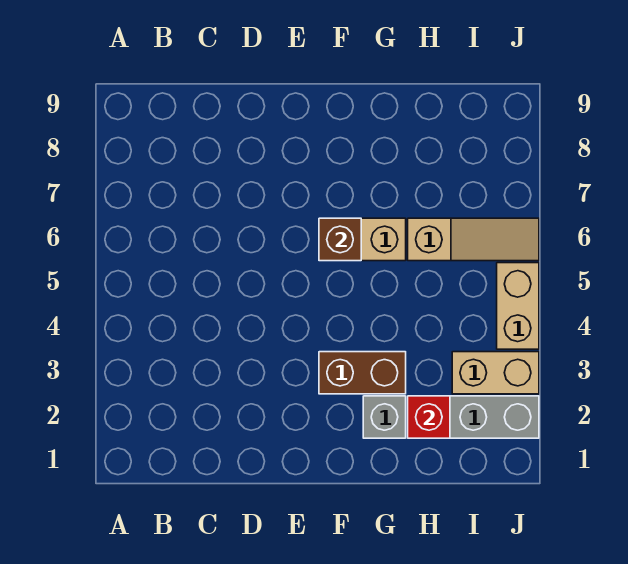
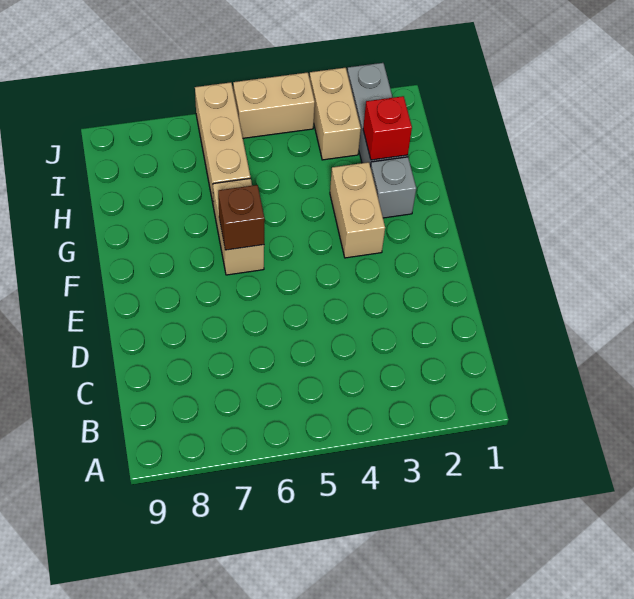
brown brick F3:G3 level 1 -> tan brick F3:G3 level 1
tan slope H6:J6 level 1 top H -> tan brick H6:J6 level 1

